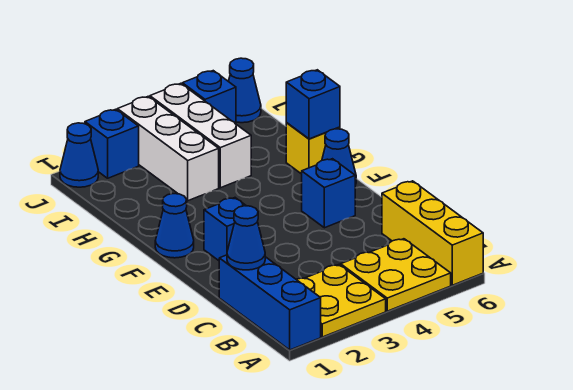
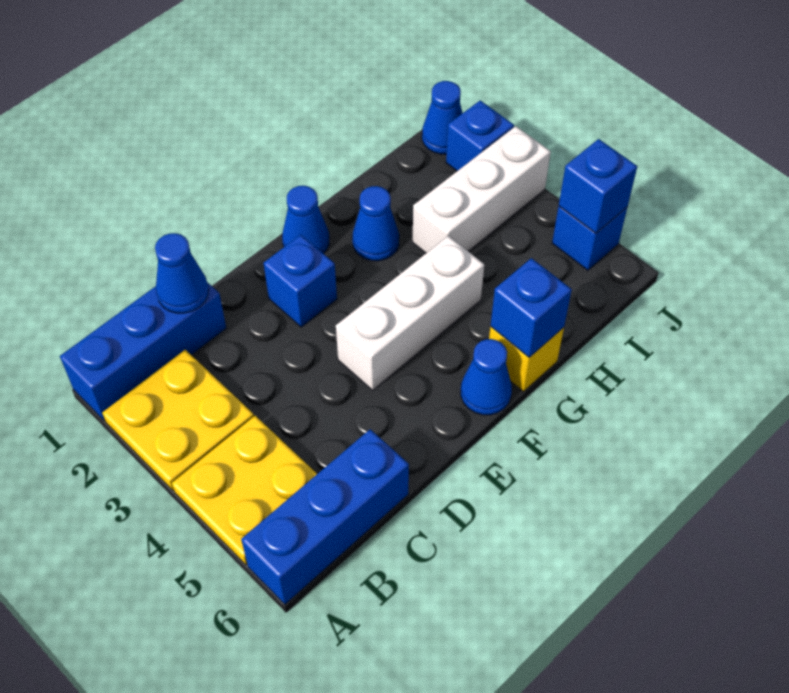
yellow brick A6:C6 level 1 -> blue brick A6:C6 level 1
blue brick E5 level 1 -> blue brick J5 level 2
white brick H4:J4 level 1 -> white brick E4:G4 level 1
blue cone J6 level 1 -> blue cone G2 level 1

